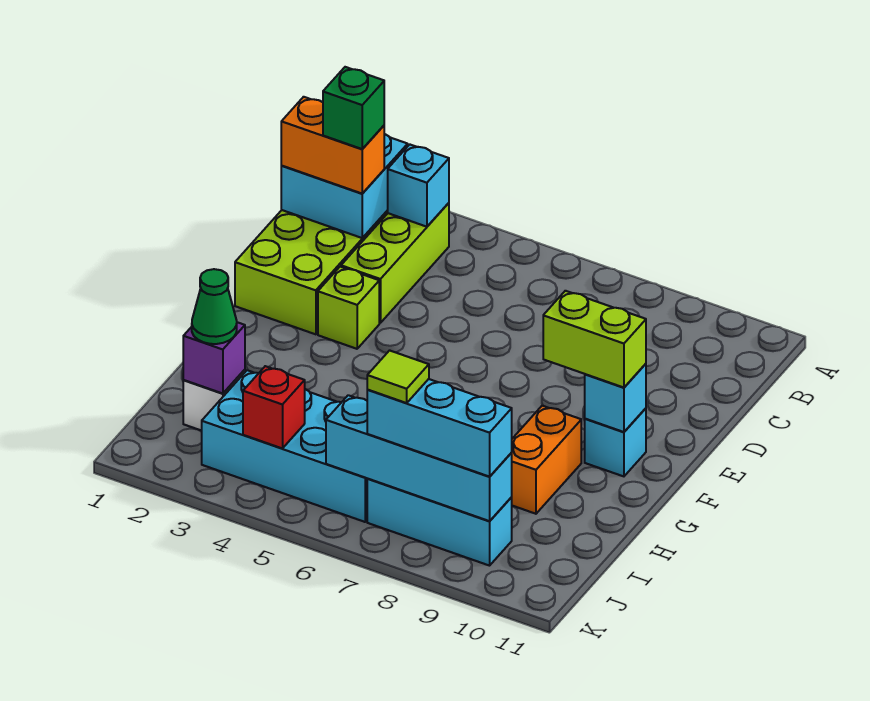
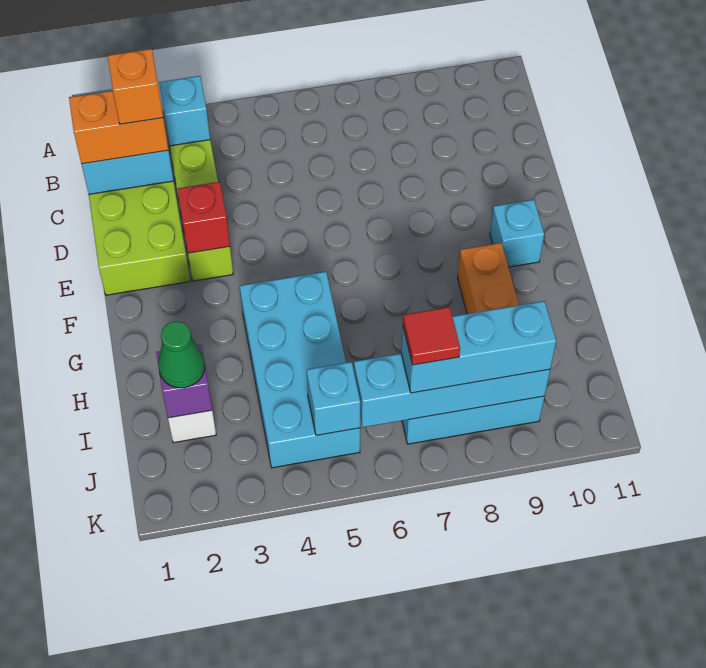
green brick C2 level 4 -> orange brick C2 level 4
lime brick F9:F10 level 3 -> none
cyan brick F10 level 2 -> cyan brick J5 level 2
cyan brick I3:J6 level 1 -> cyan brick G4:J5 level 1
red brick J4 level 2 -> red brick E3 level 2
lime tile J7 level 4 -> red tile J7 level 4

